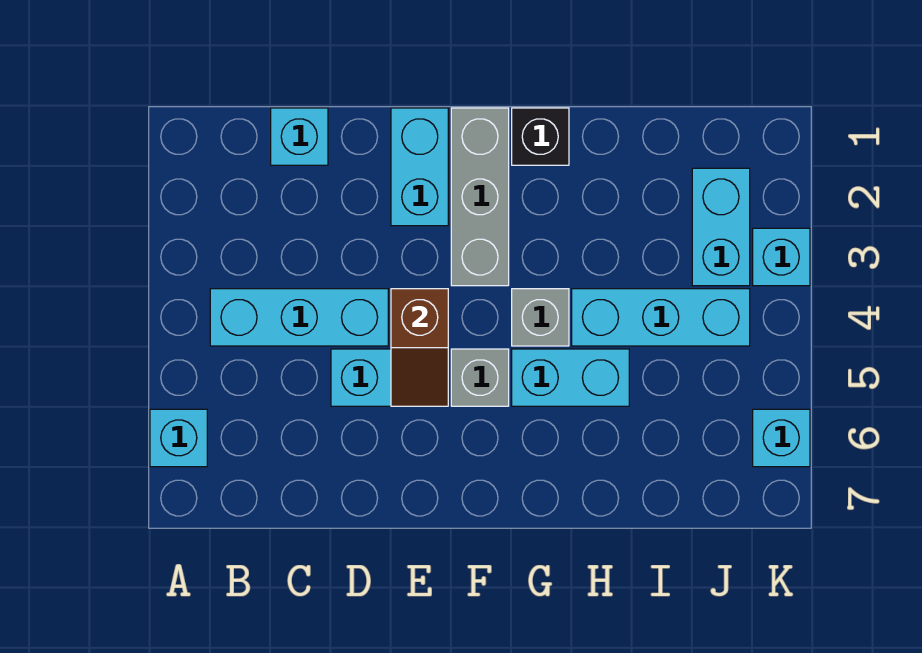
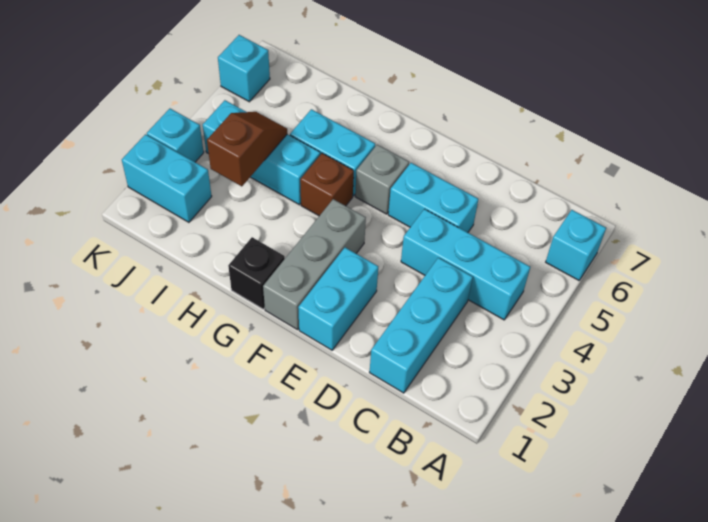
cyan brick C1 level 1 -> cyan brick C1:C3 level 1
brown slope E4:E5 level 2 top 4 -> brown slope I3:I4 level 2 top 3
grey brick G4 level 1 -> brown brick G4 level 1
cyan brick J2:J3 level 1 -> cyan brick J2:K2 level 1

